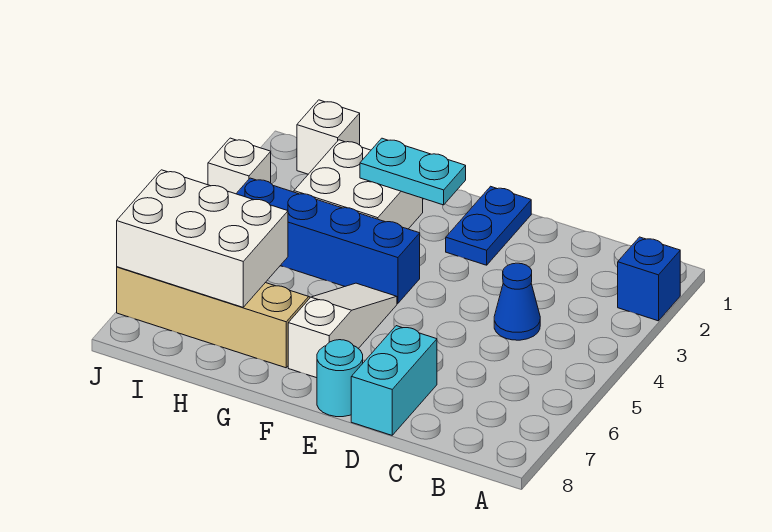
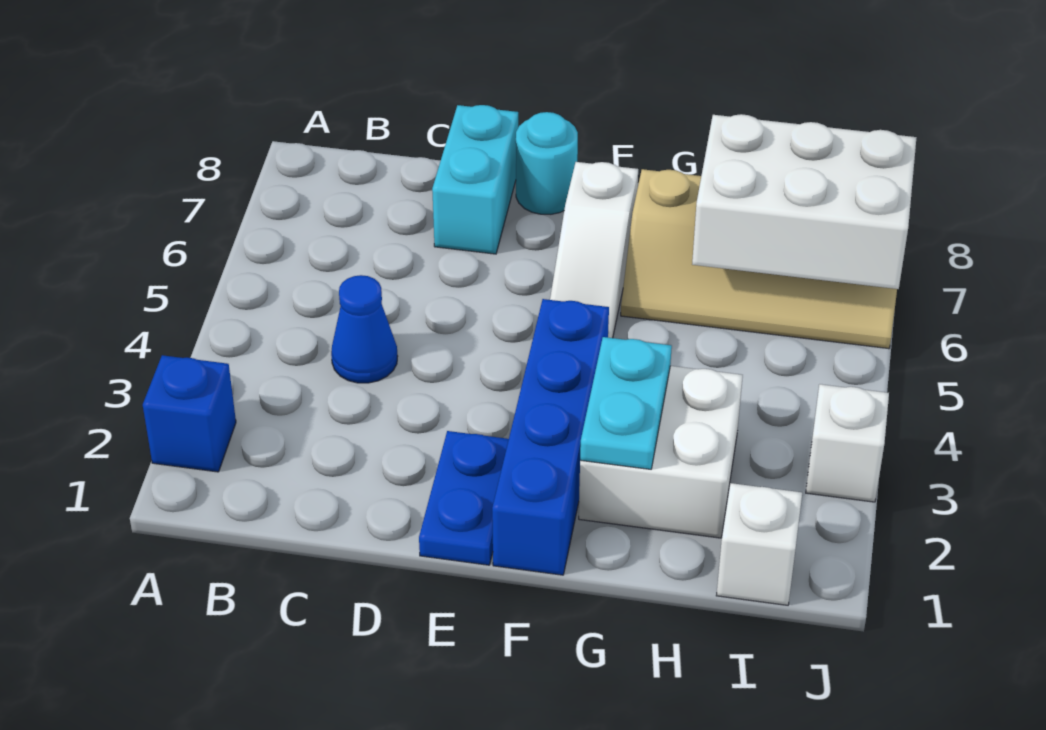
cyan plate F2:G2 level 2 -> cyan plate G2:G3 level 2
blue brick F4:I4 level 1 -> blue brick F1:F4 level 1

